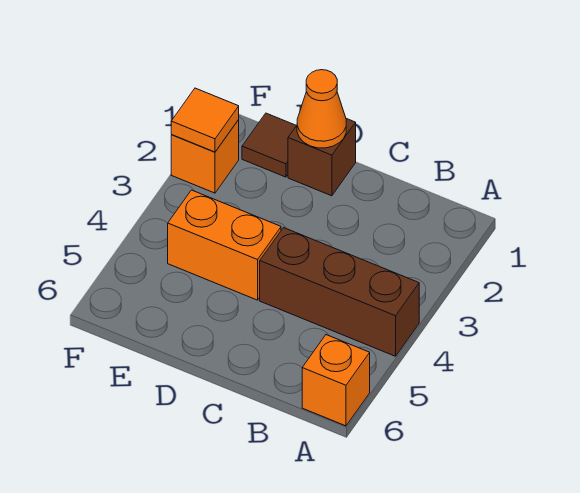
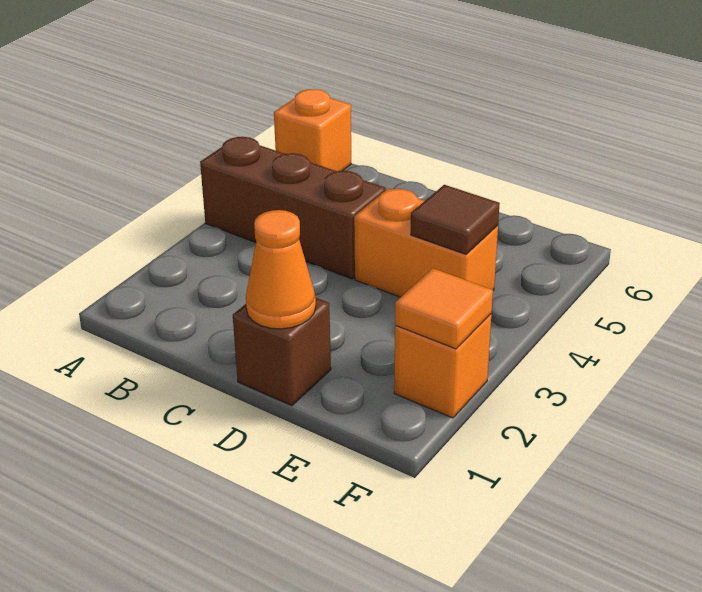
brown tile E1 level 1 -> brown tile E4 level 2

